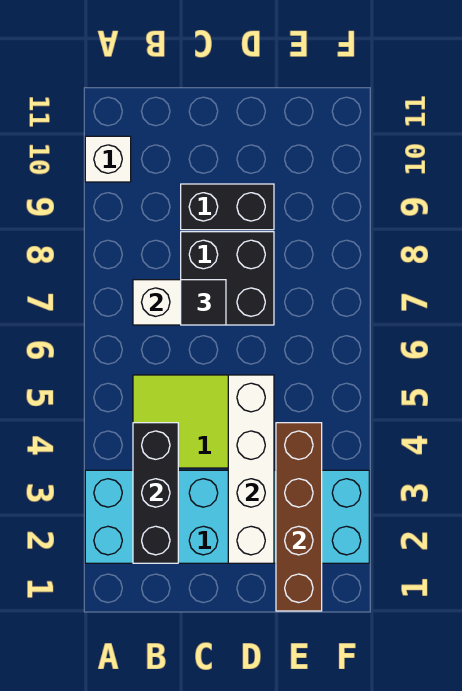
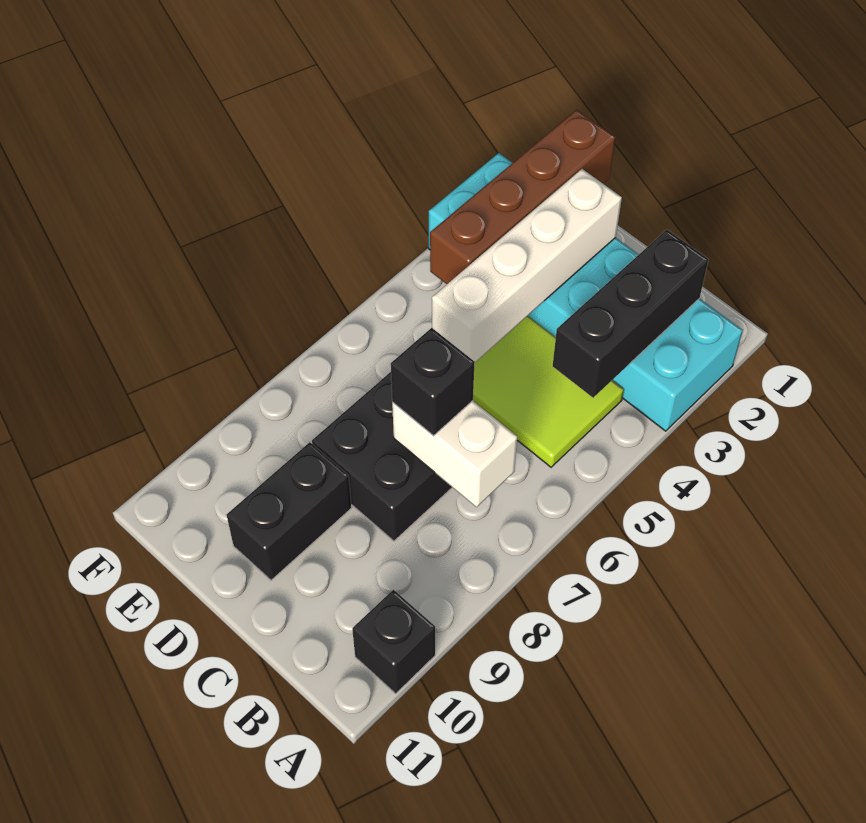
white brick A10 level 1 -> black brick A10 level 1
black tile C7 level 3 -> black brick C7 level 3
black brick C9:D9 level 1 -> black brick D9:D10 level 1

